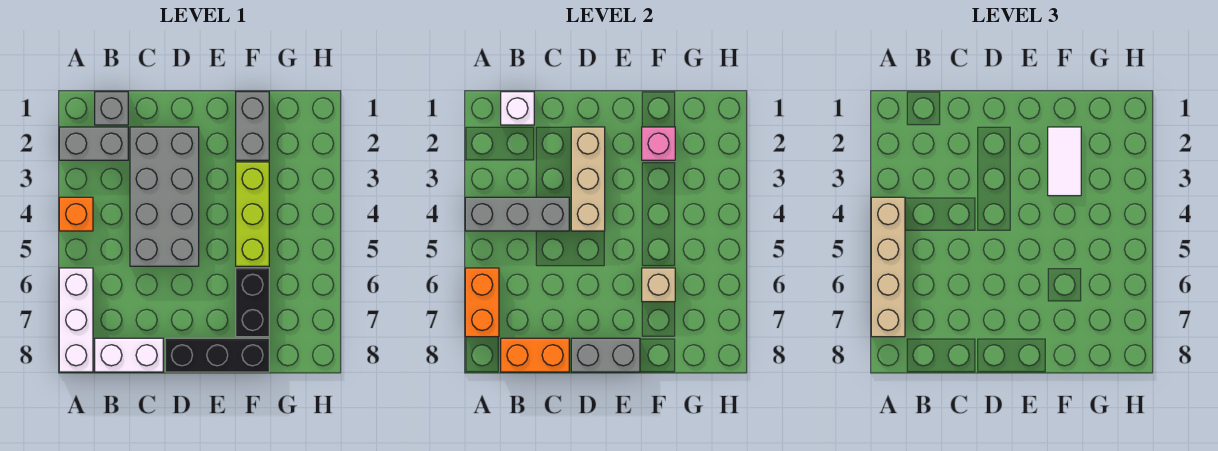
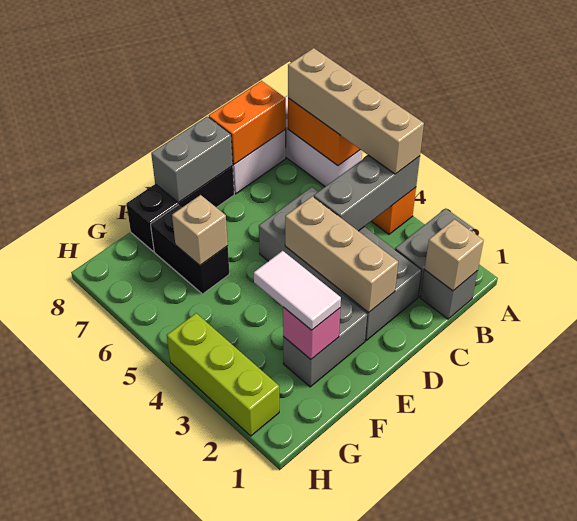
white brick B1 level 2 -> tan brick B1 level 2
grey brick F1:F2 level 1 -> grey brick E2:F2 level 1
lime brick F3:F5 level 1 -> lime brick H2:H4 level 1

